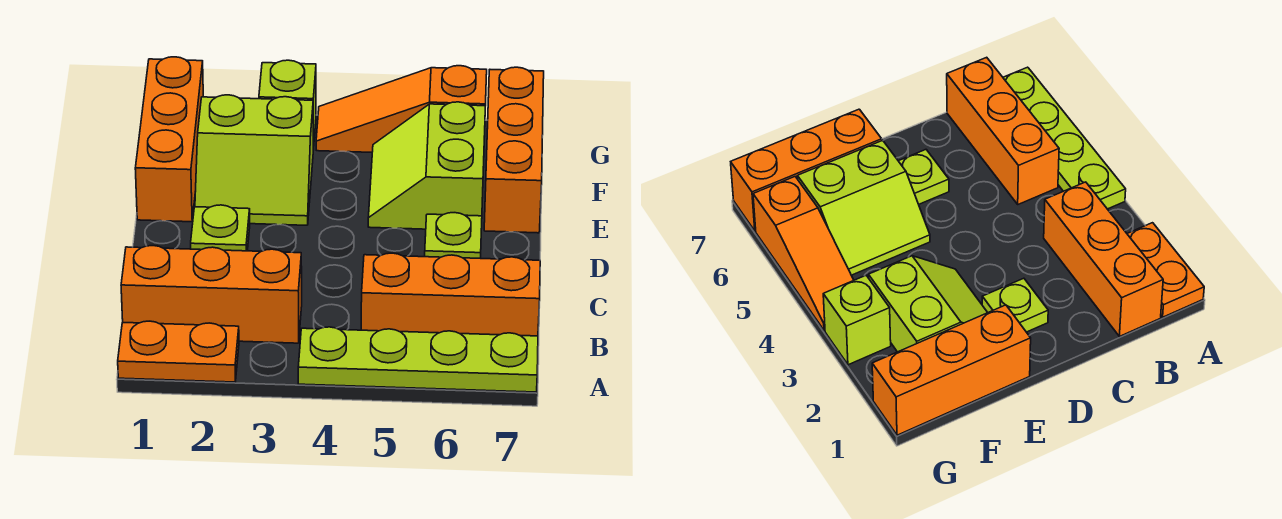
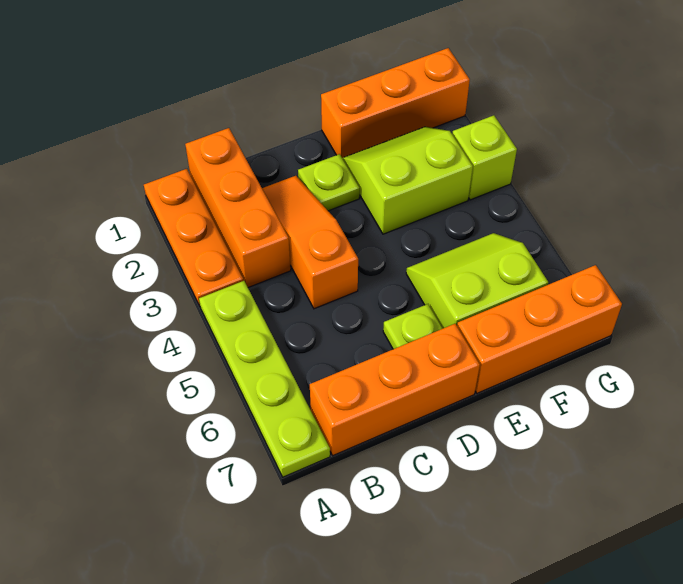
orange plate A1:A2 level 1 -> orange plate A1:A3 level 1
orange brick B5:B7 level 1 -> orange brick B7:D7 level 1
lime slope E2:F3 level 1 top F -> lime slope E2:F3 level 1 top 3
orange slope G4:G6 level 1 top 6 -> orange slope C2:C4 level 1 top 4

